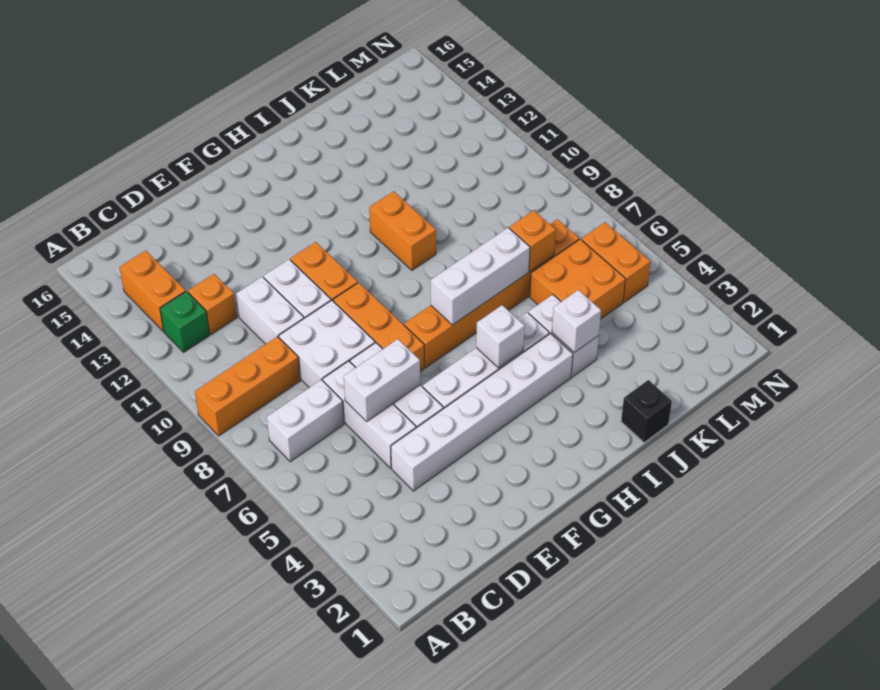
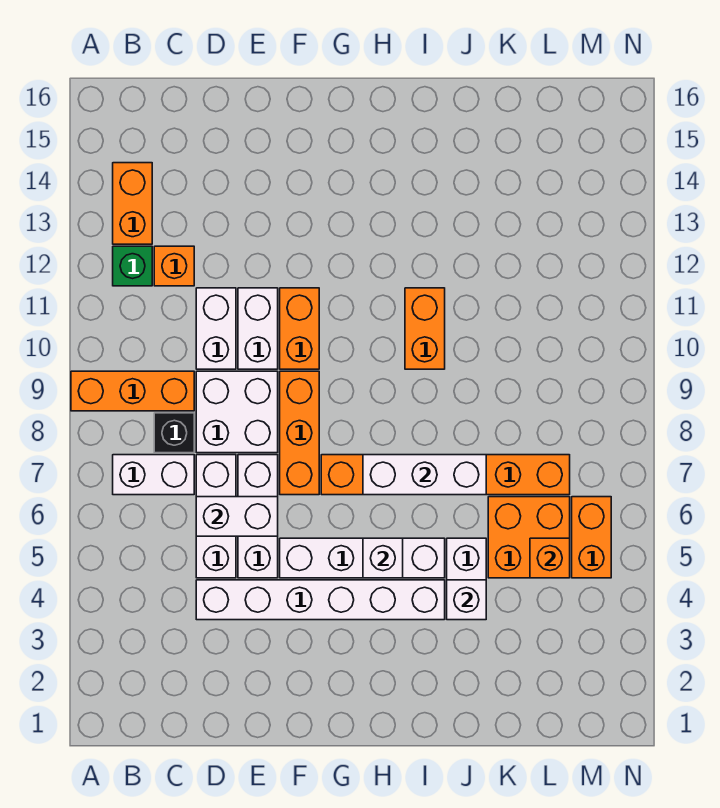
black brick J1 level 1 -> black brick C8 level 1
orange brick K7 level 2 -> orange brick L5 level 2

